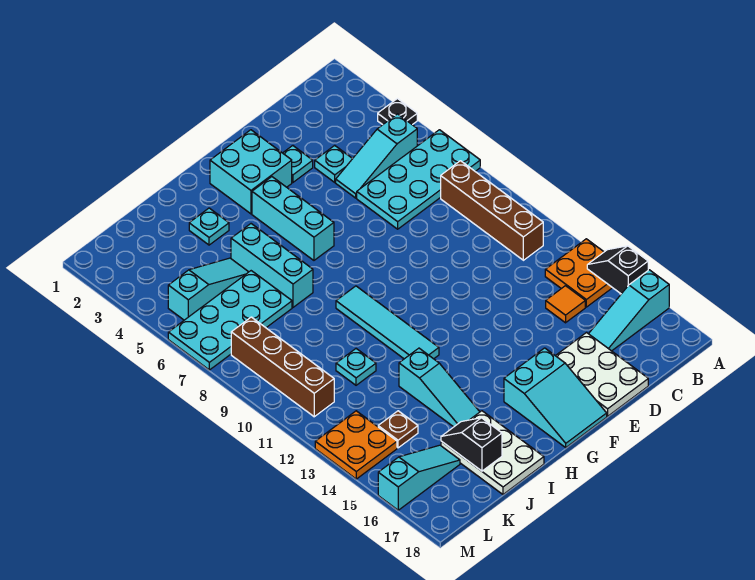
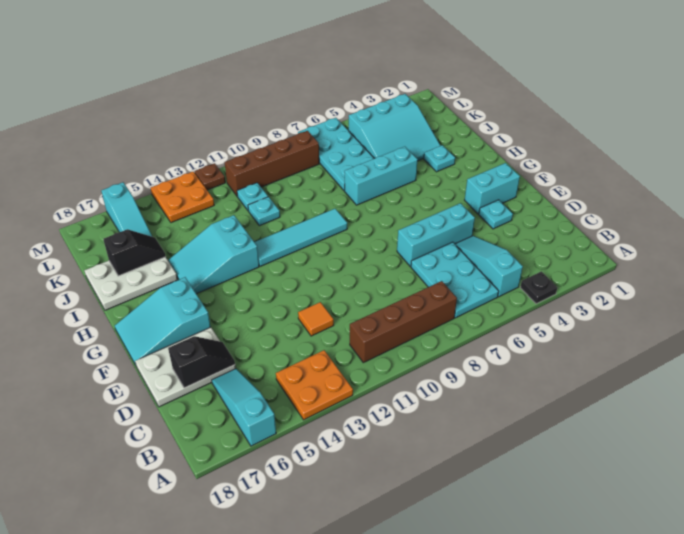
cyan plate A6:D7 level 1 -> cyan plate B6:D7 level 1
black slope A14:A15 level 2 top 15 -> black slope D16:D17 level 2 top 17
orange tile C14 level 1 -> orange tile D12 level 1
cyan plate D4 level 1 -> cyan plate K11 level 1
cyan brick F2:G3 level 1 -> cyan brick F2:F3 level 1
cyan brick G4:G6 level 1 -> cyan brick E5:E7 level 1
cyan slope I13:I15 level 1 top 13 -> cyan slope H13:I15 level 1 top 13
cyan slope J5:L5 level 1 top L -> cyan slope J3:L5 level 1 top L
brown plate K14 level 1 -> brown plate M12 level 1

